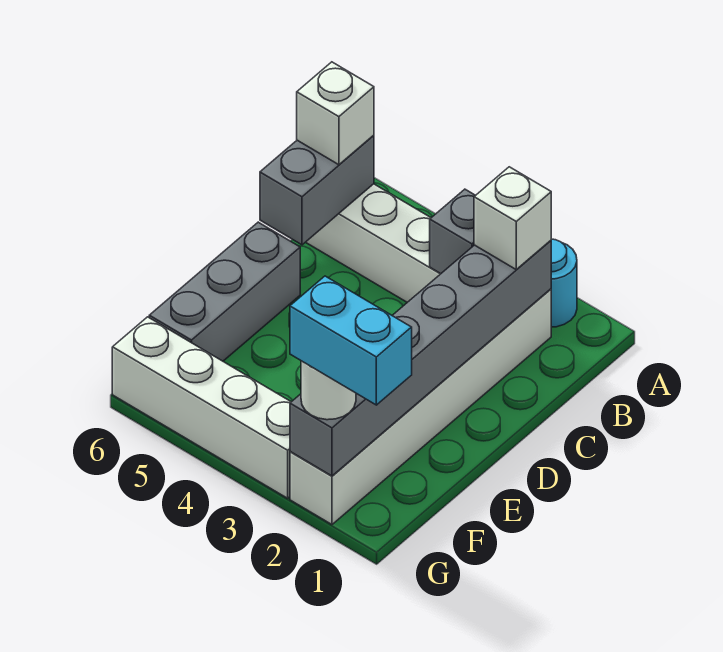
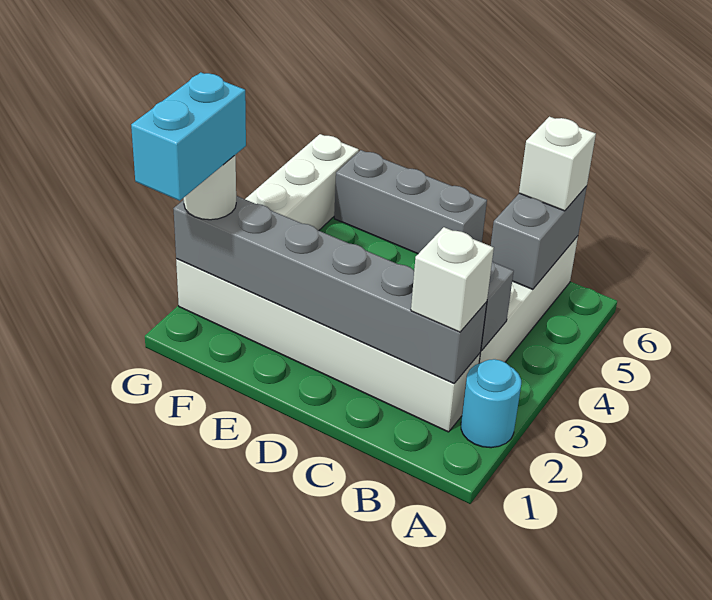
grey brick B6:C6 level 2 -> grey brick B5:B6 level 2

